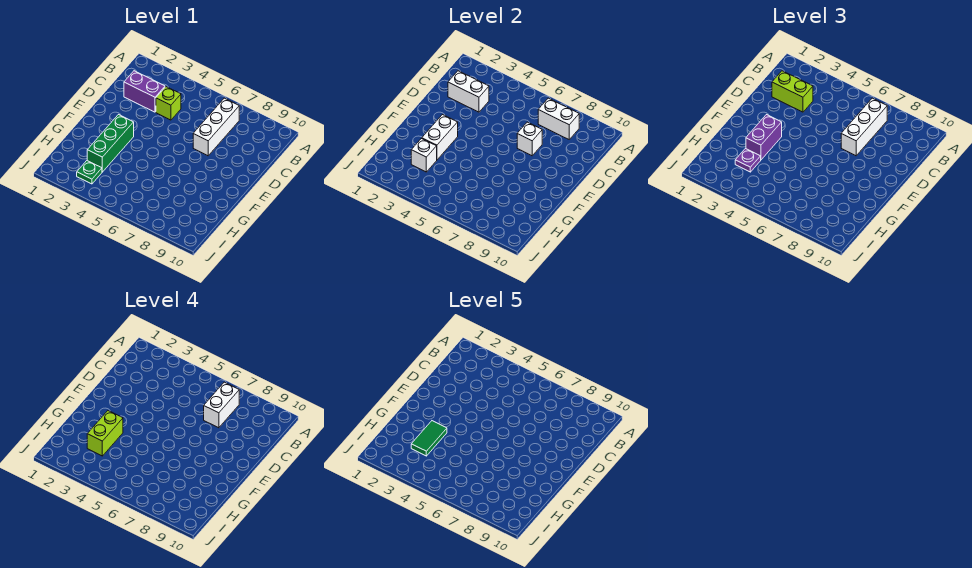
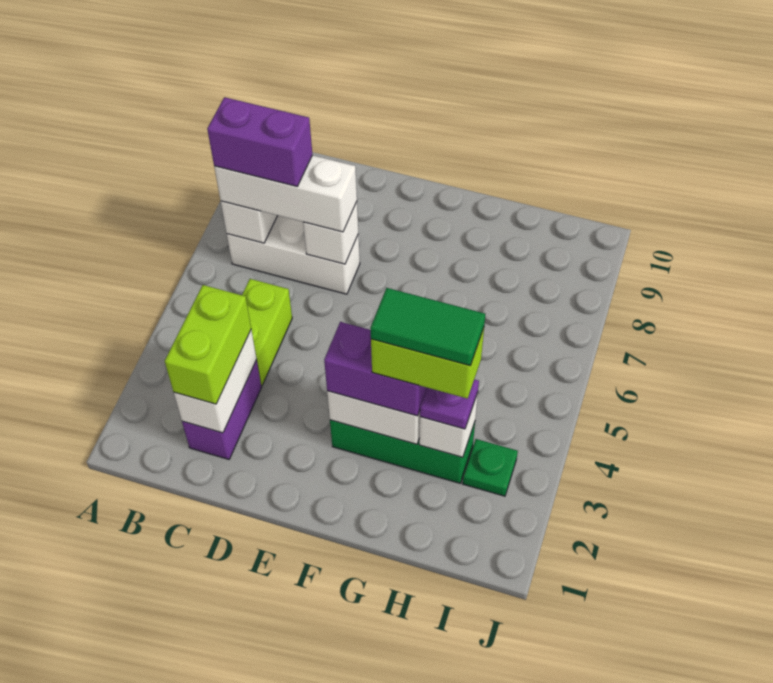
white brick B7:C7 level 4 -> purple brick B7:C7 level 4
lime brick C4 level 1 -> lime brick C4:C5 level 1

